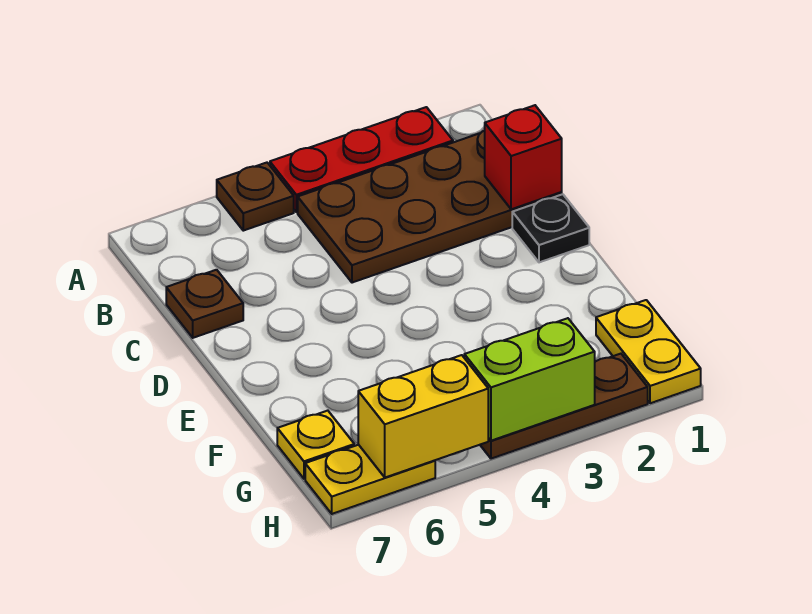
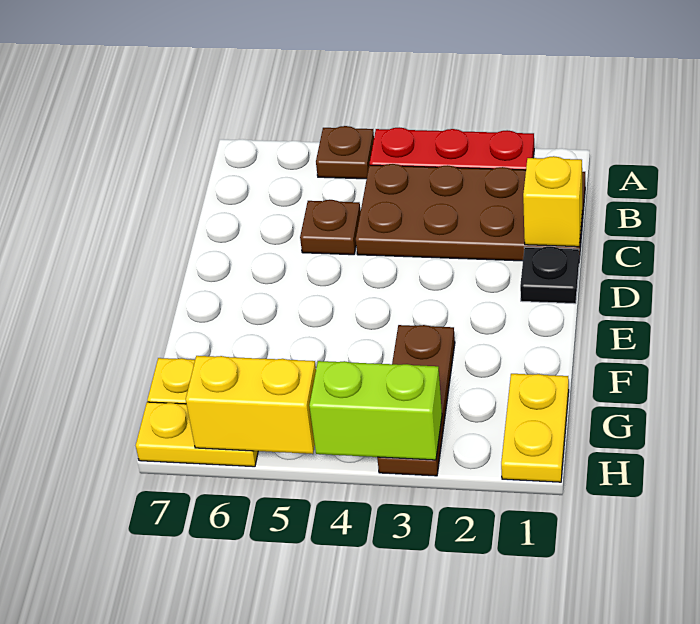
red brick C1 level 2 -> yellow brick C1 level 2
brown plate C7 level 1 -> brown plate C5 level 1
brown plate H2:H4 level 1 -> brown plate F3:H3 level 1

